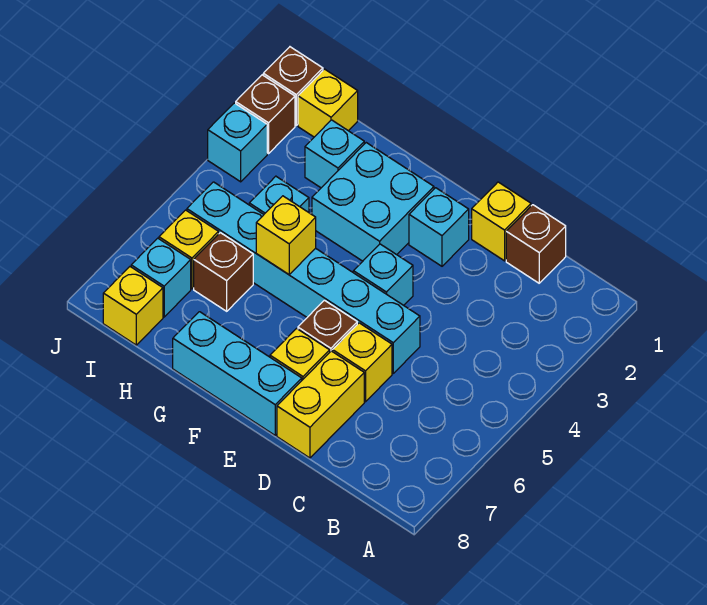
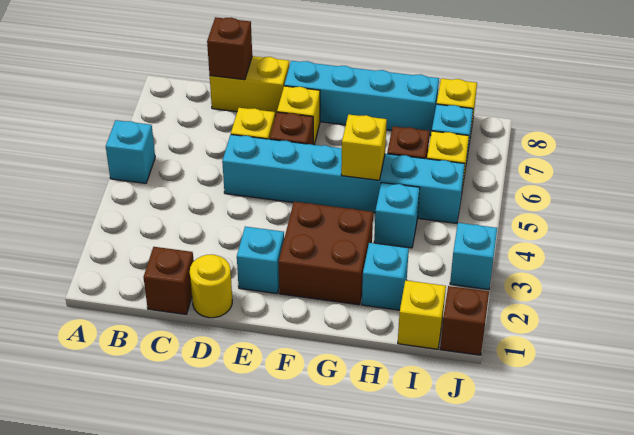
yellow brick D1 level 1 -> yellow round brick D1 level 1
yellow brick D7:D8 level 1 -> yellow brick C8:D8 level 1
cyan brick E4 level 1 -> cyan brick A5 level 1
cyan brick E8:G8 level 1 -> cyan brick E8:H8 level 1
cyan brick F2:G3 level 1 -> brown brick F2:G3 level 1
brown brick J2 level 1 -> brown brick C8 level 2

